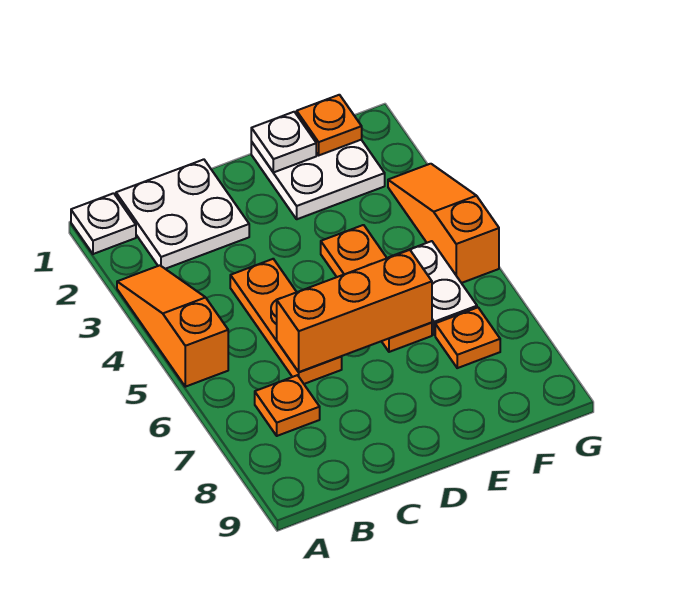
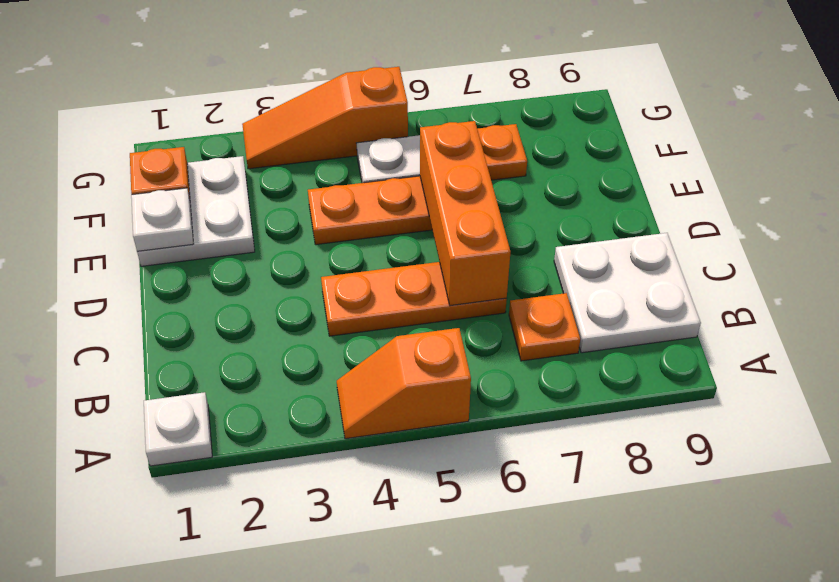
orange slope A3:A5 level 1 top 5 -> orange slope A4:A5 level 1 top 5
white plate B1:C2 level 1 -> white plate B8:C9 level 1

